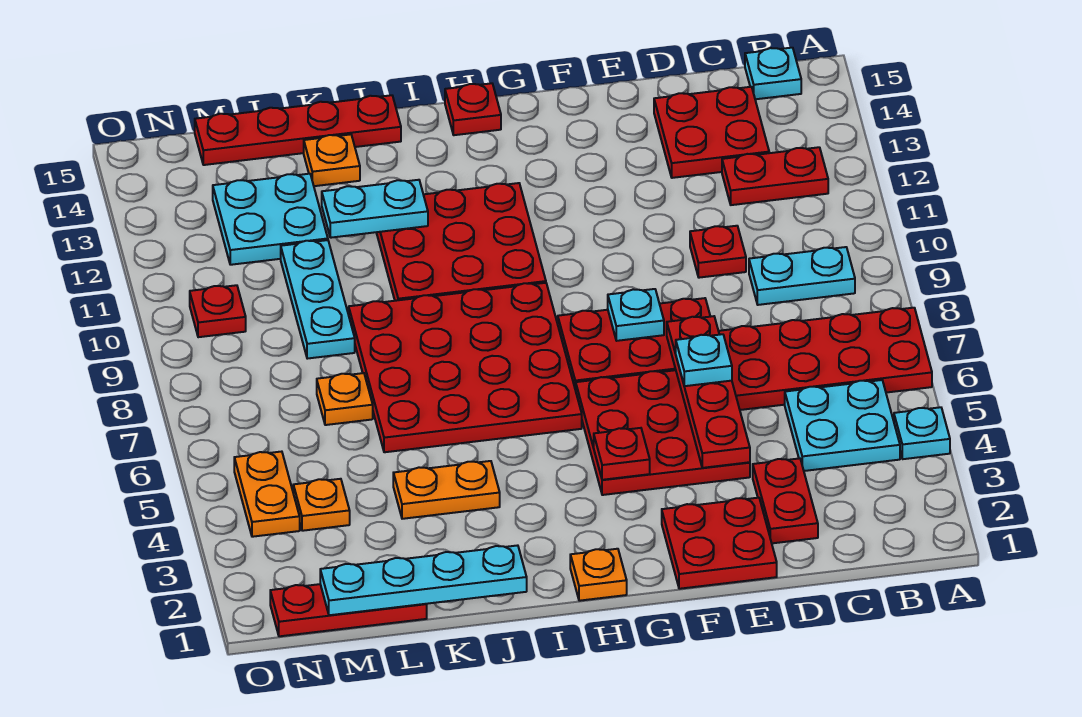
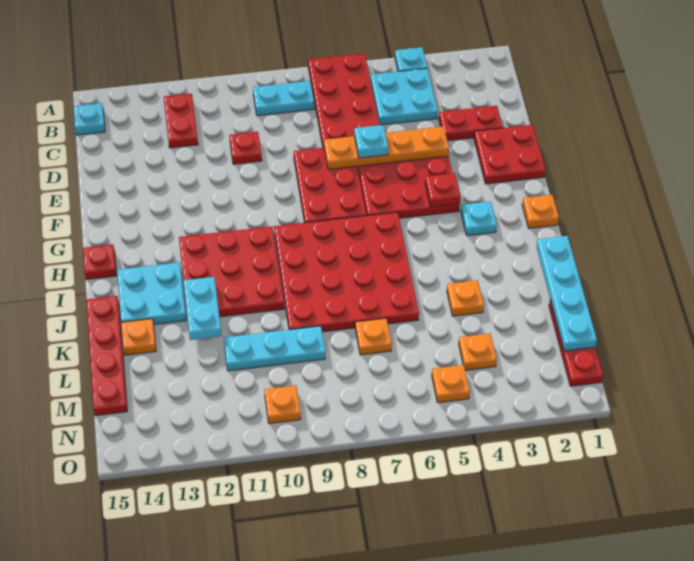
cyan plate B9:C9 level 1 -> cyan plate B8:B9 level 1
red plate C13:D14 level 1 -> none
red plate E4:E7 level 2 -> orange plate E4:E7 level 2
cyan plate F8 level 2 -> cyan plate H3 level 1
orange plate J4:K4 level 1 -> orange plate K4 level 1
cyan plate L12:M13 level 1 -> cyan plate I13:J14 level 1
orange plate N4:N5 level 1 -> orange plate N5 level 1
red plate N10 level 1 -> orange plate N10 level 1

